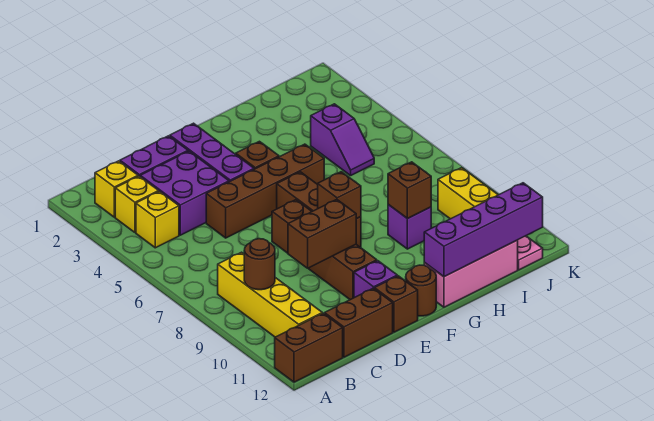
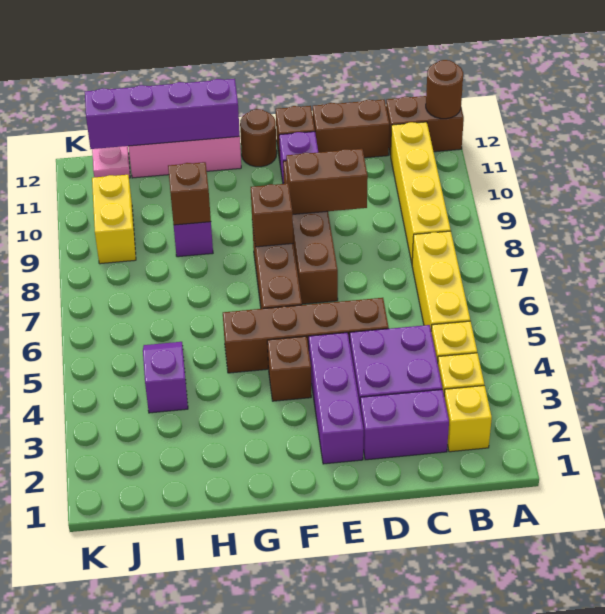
none -> yellow brick B5:B7 level 1
brown round brick B9 level 2 -> brown round brick A12 level 2

